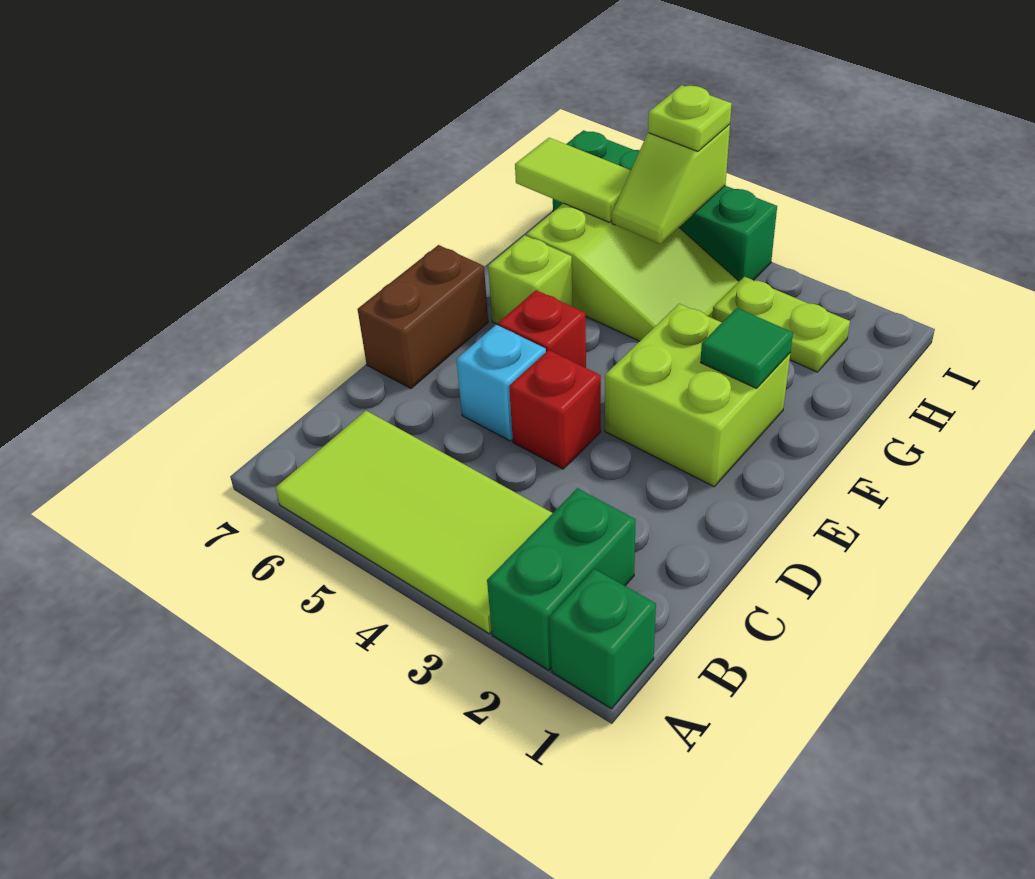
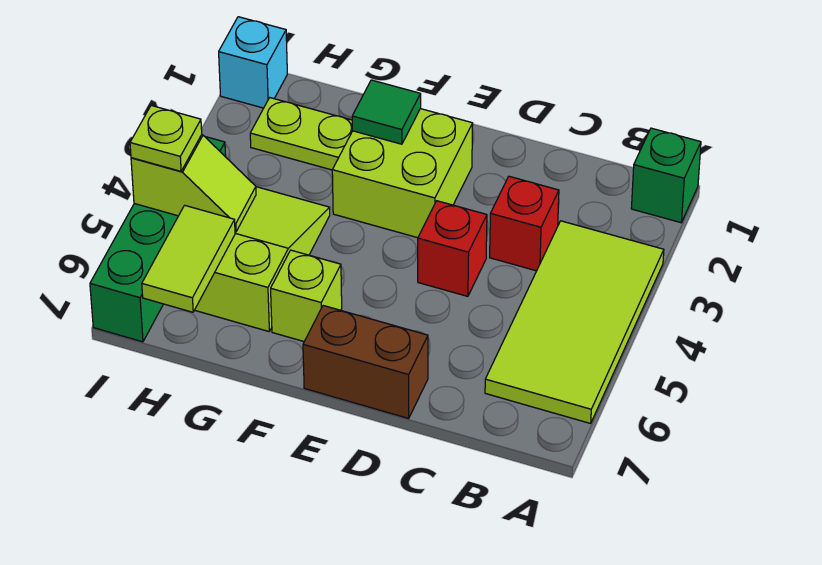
green brick A2:B2 level 1 -> none
cyan brick D5 level 1 -> cyan brick I1 level 1
red brick E5 level 1 -> red brick C3 level 1
lime plate H2:H3 level 1 -> lime plate G2:H2 level 1

